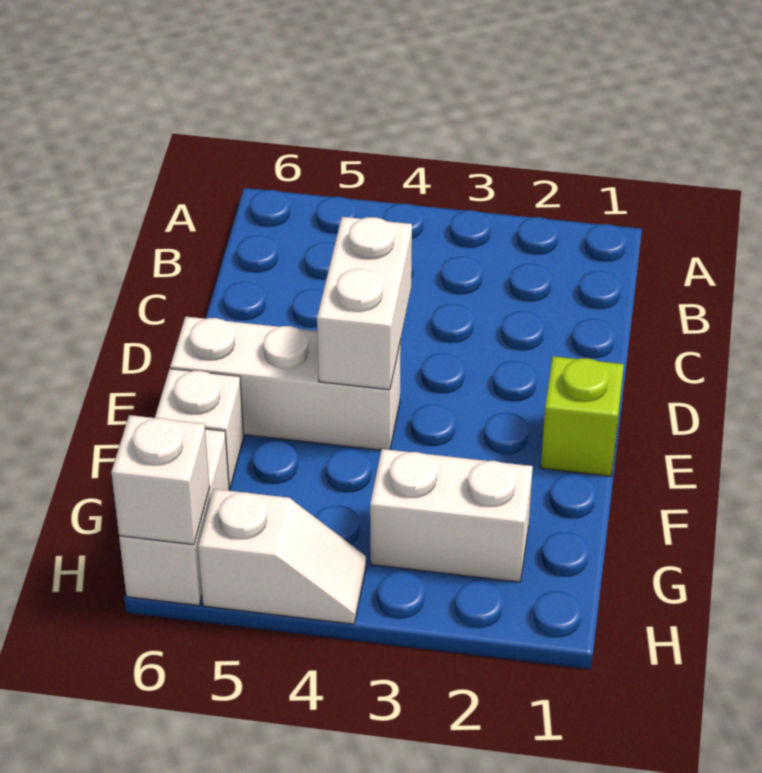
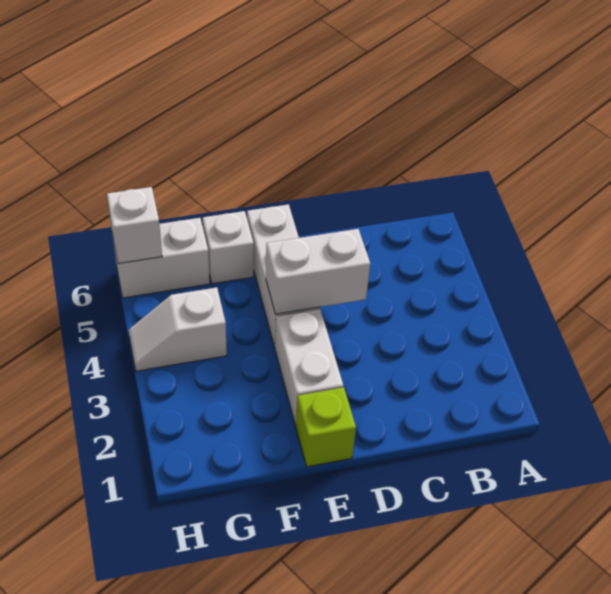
white brick G2:G3 level 1 -> white brick E2:E3 level 1
white slope H4:H5 level 1 top 5 -> white slope G4:H4 level 1 top G

